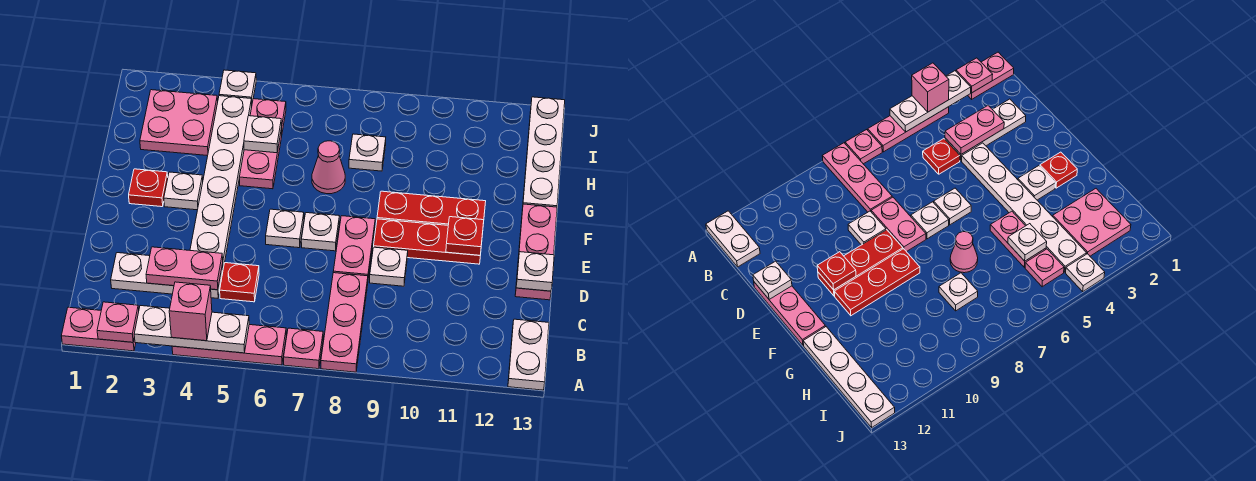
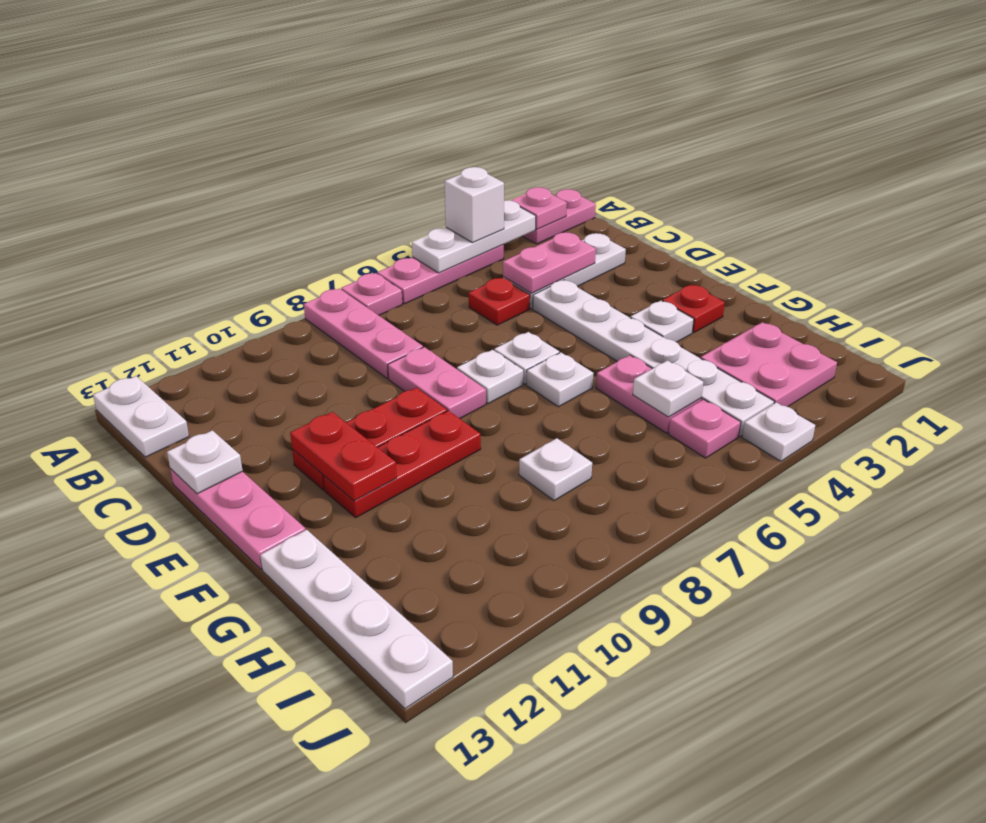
pink brick A4 level 3 -> white brick A4 level 3
white plate D9 level 1 -> white plate F6 level 1
red plate E11 level 2 -> red plate E11:F11 level 2
pink cone G7 level 1 -> none

